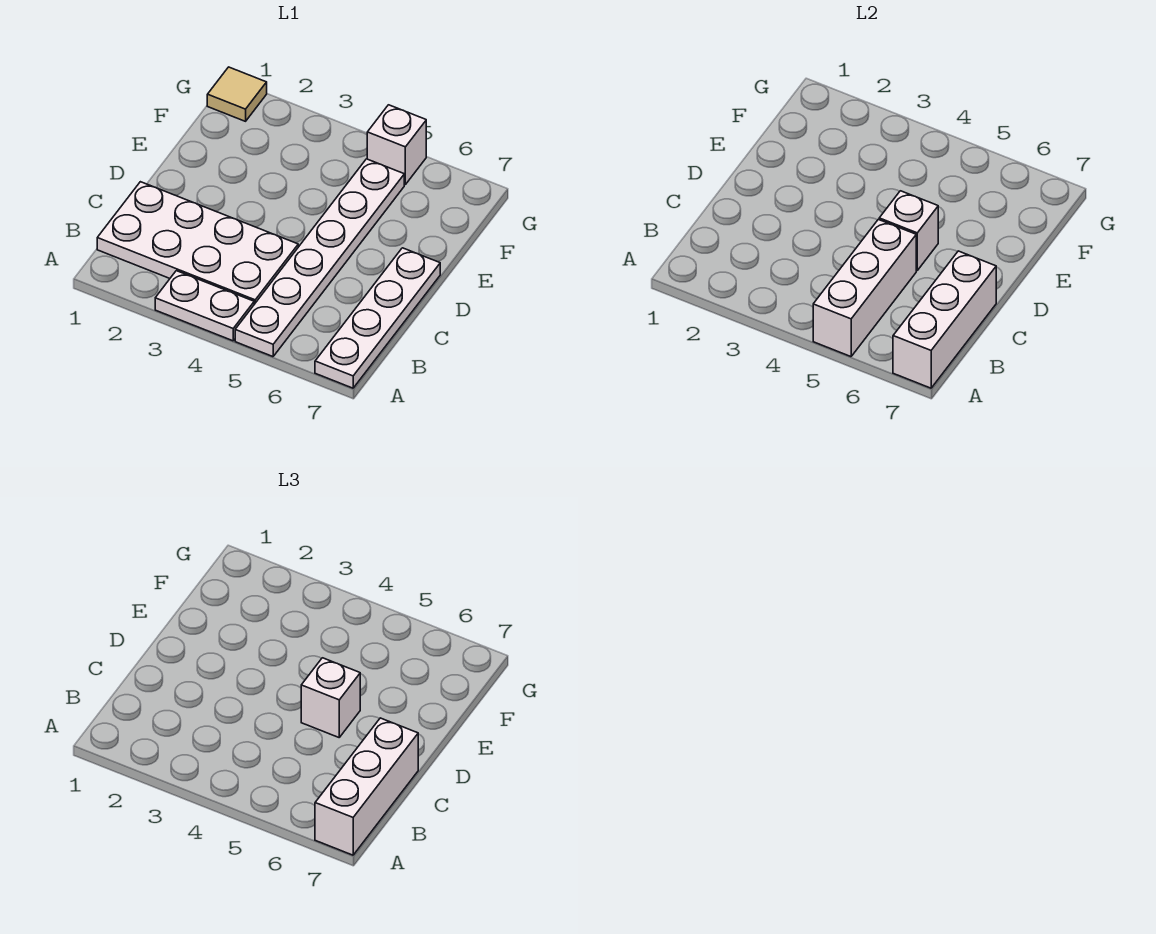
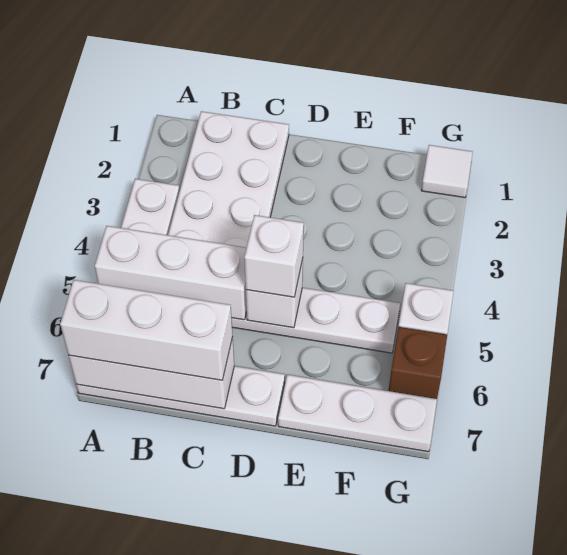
none -> white plate E7:G7 level 1
tan tile G1 level 1 -> white tile G1 level 1
none -> brown brick G6 level 1

